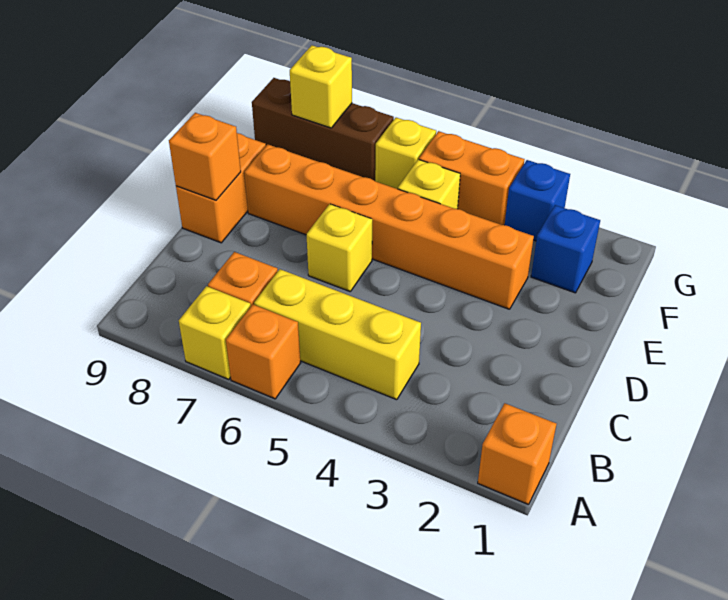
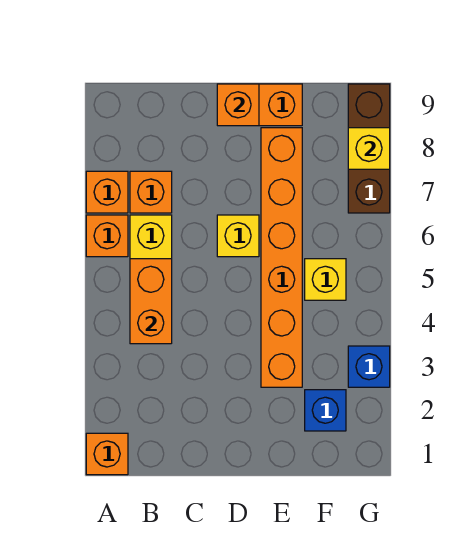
yellow brick A7 level 1 -> orange brick A7 level 1
orange brick G4:G5 level 1 -> orange brick B4:B5 level 2
yellow brick G6 level 1 -> none

